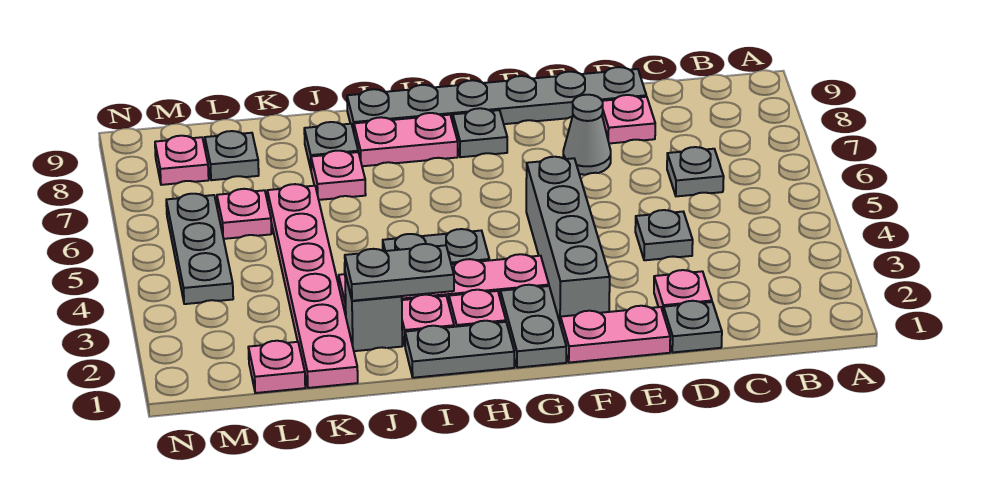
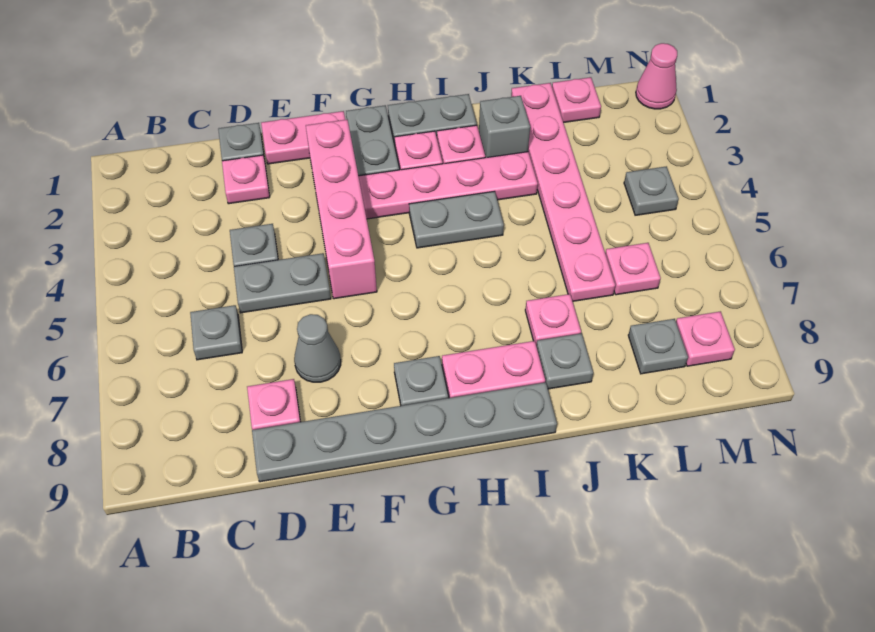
grey brick F2:F5 level 1 -> pink brick F2:F5 level 1
grey plate I2:J2 level 2 -> grey plate D5:E5 level 1
grey plate M4:M6 level 1 -> grey plate M4 level 1
none -> pink cone N1 level 1

